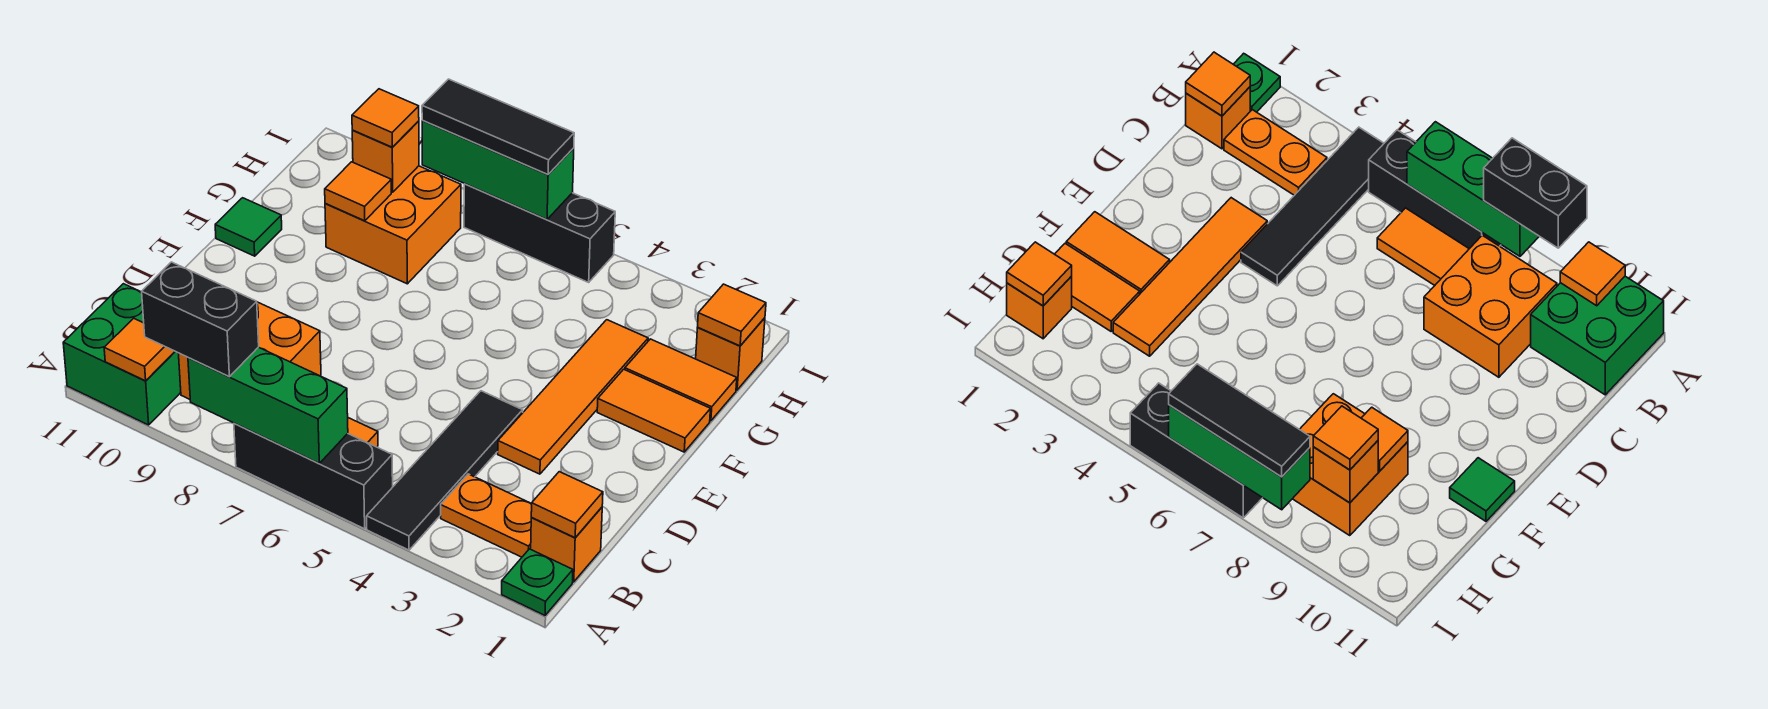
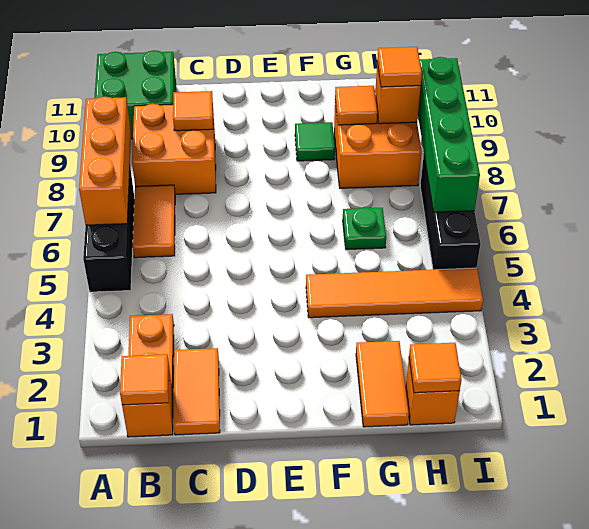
green plate A1 level 1 -> green plate G6 level 1
black tile A4:D4 level 1 -> none
green brick A6:A8 level 2 -> orange brick A6:A8 level 2
black brick A8:A9 level 3 -> none
orange tile A10 level 2 -> orange tile C9 level 2
orange tile D3:G3 level 1 -> orange tile F4:I4 level 1
orange tile F1:F2 level 1 -> orange tile C1:C2 level 1
green tile F11 level 1 -> green tile F9 level 1
green brick I6:I8 level 2 -> green brick I6:I9 level 2
black tile I6:I8 level 3 -> none

